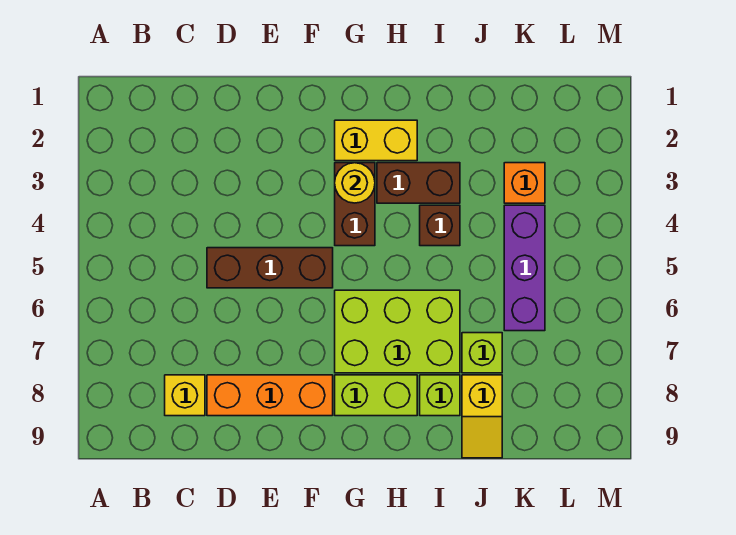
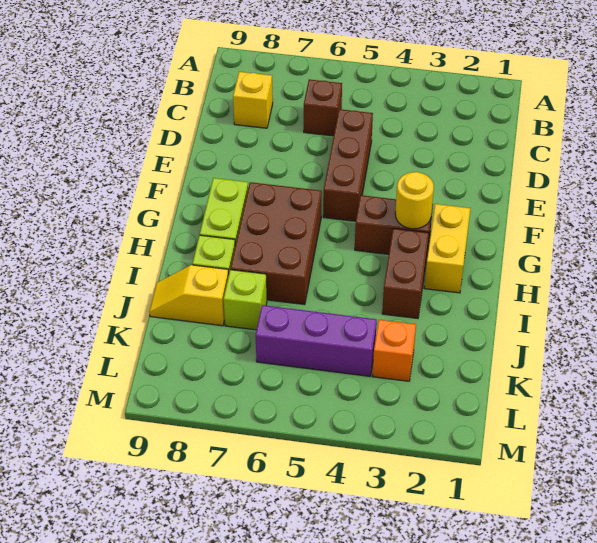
orange brick D8:F8 level 1 -> none
lime brick G6:I7 level 1 -> brown brick G6:I7 level 1
brown brick I4 level 1 -> brown brick C6 level 1

